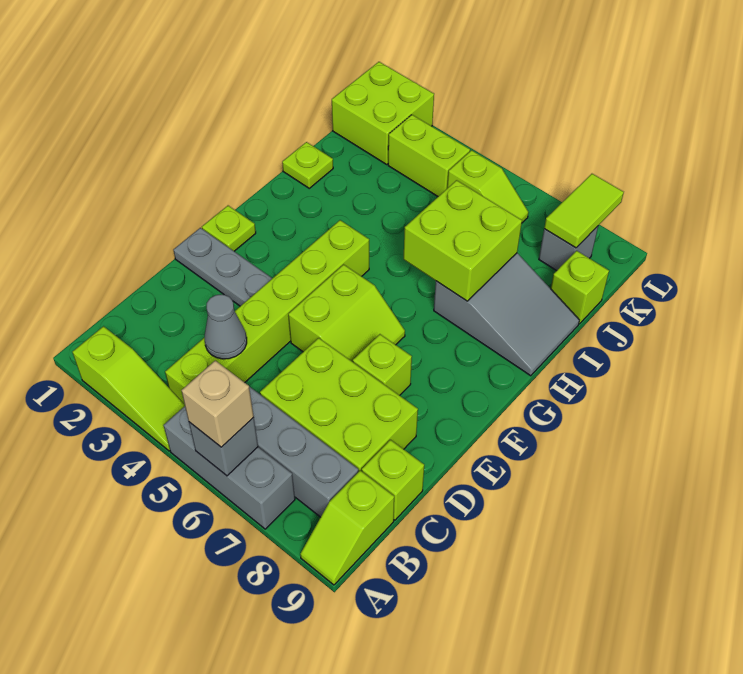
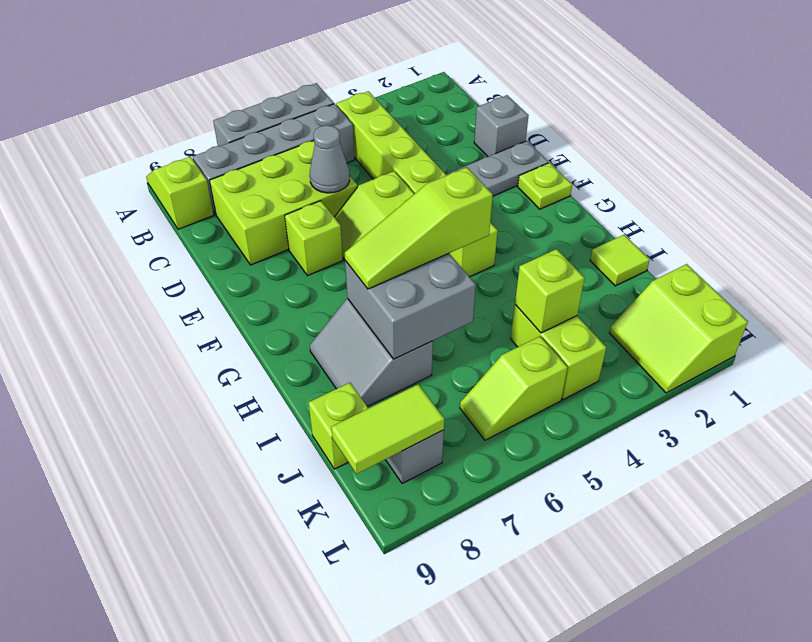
lime slope A2:A4 level 1 top 2 -> lime slope H5:H7 level 3 top 5
grey brick A6 level 2 -> grey brick D1 level 1
tan brick A6 level 3 -> none
grey cone C4 level 2 -> grey cone D6 level 2
lime brick C9 level 1 -> lime brick J4 level 2
lime brick H6:I7 level 2 -> grey brick H6:I7 level 2
grey slope H7:I9 level 1 top 7 -> grey slope H7:I8 level 1 top 7
lime plate I1 level 1 -> lime tile I1 level 1
lime brick K1:L2 level 1 -> lime slope K1:L2 level 1 top 1
lime brick K3:K4 level 1 -> lime brick J4:K4 level 1
lime tile K8:L8 level 2 -> lime tile K8:K9 level 2

